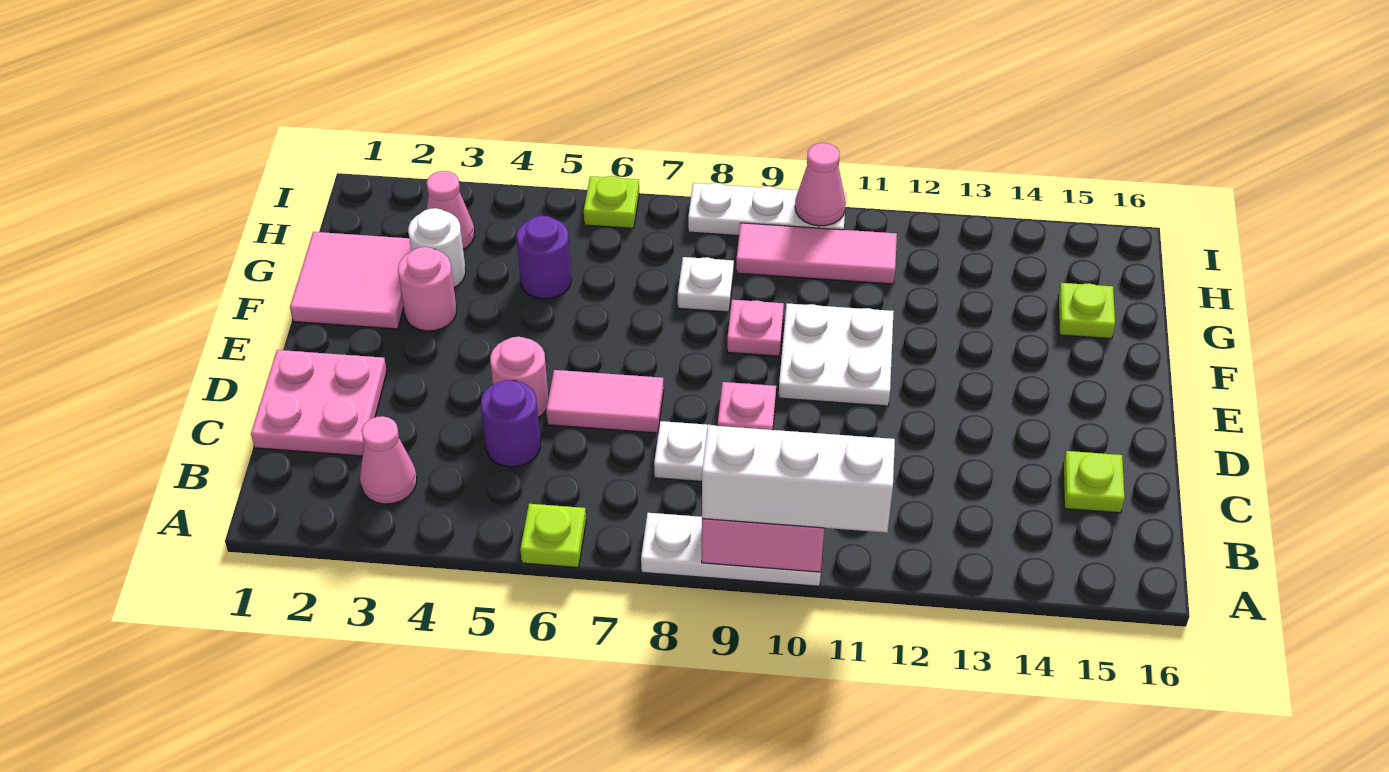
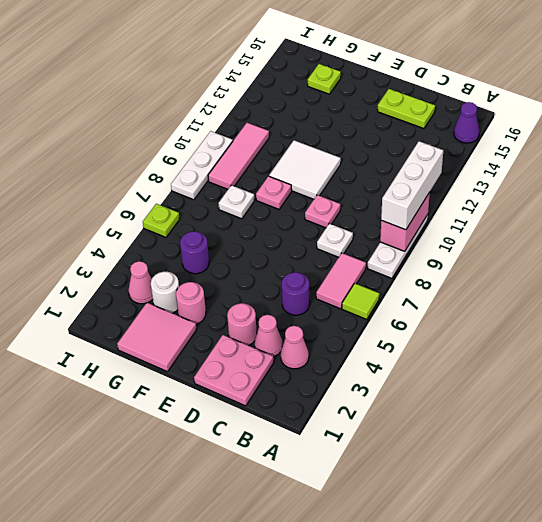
lime plate A6 level 1 -> lime tile A6 level 1
none -> purple cone A15 level 1
lime plate C15 level 1 -> lime plate C15:D15 level 1
pink round brick D5 level 1 -> pink round brick D3 level 1
pink tile D6:D7 level 1 -> pink tile B6:B7 level 1
white plate E10:F11 level 1 -> white tile E10:F11 level 1
pink cone I10 level 2 -> pink cone C3 level 1

